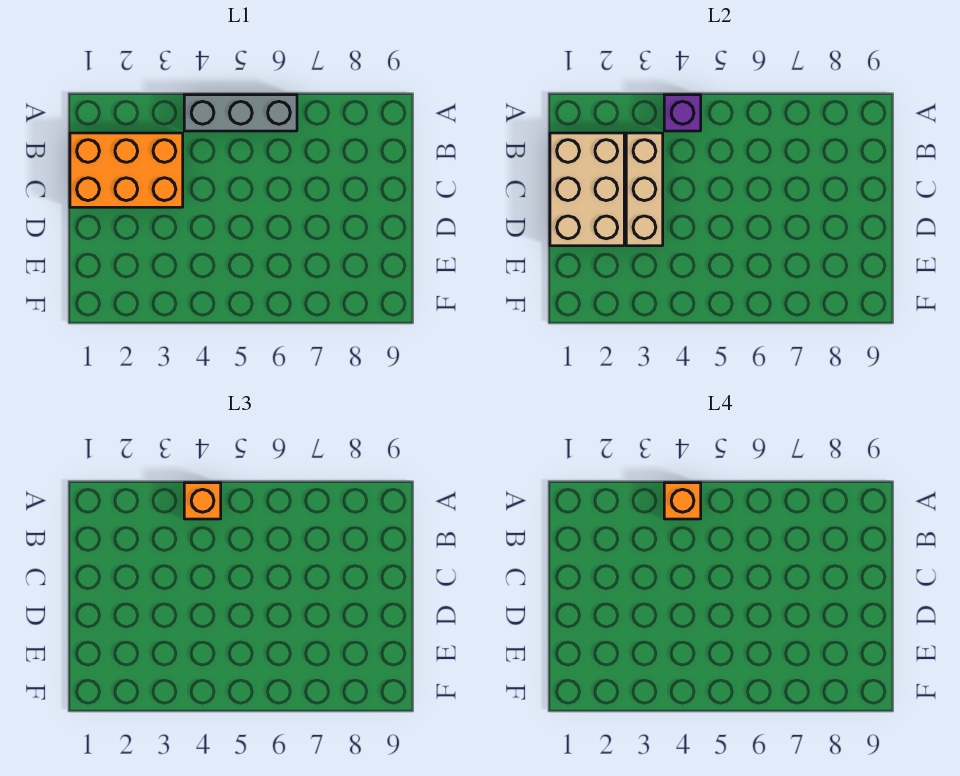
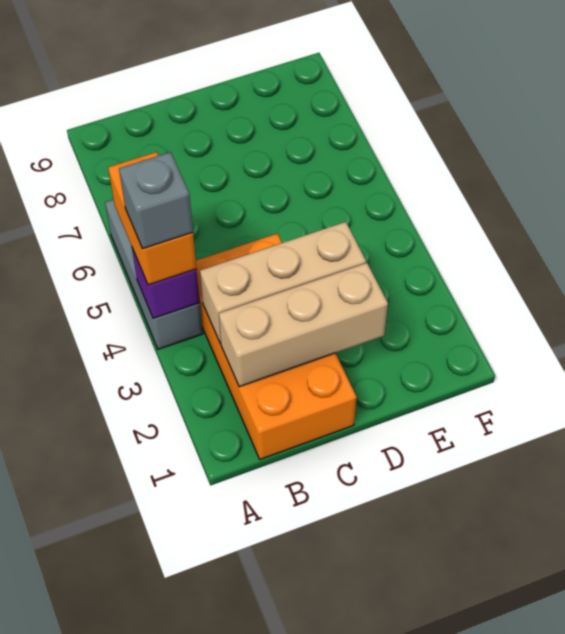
orange brick A4 level 3 -> orange brick A4:A5 level 3
orange brick A4 level 4 -> grey brick A4 level 4
orange brick B1:C3 level 1 -> orange brick B1:C4 level 1
tan brick B1:D2 level 2 -> tan brick B2:D2 level 2

